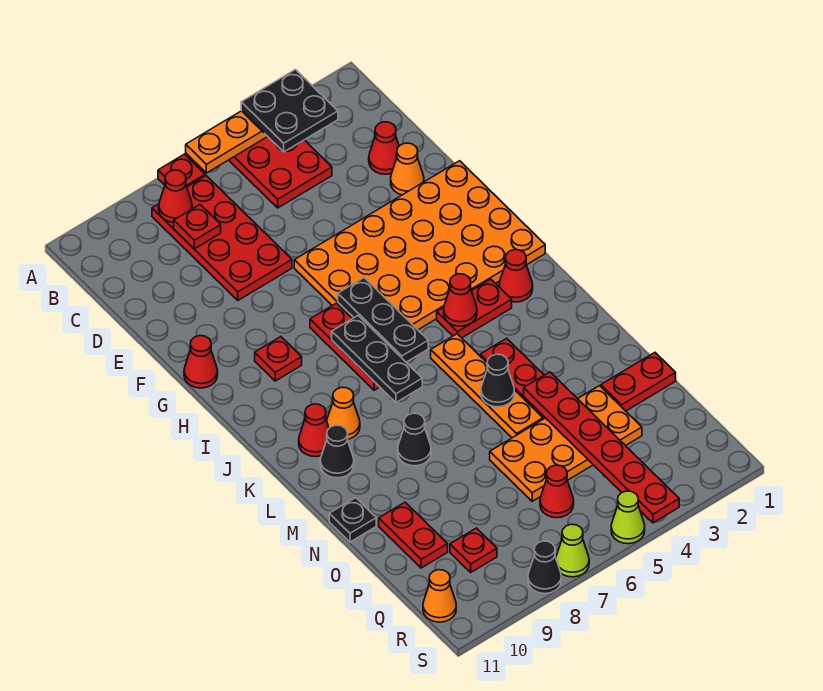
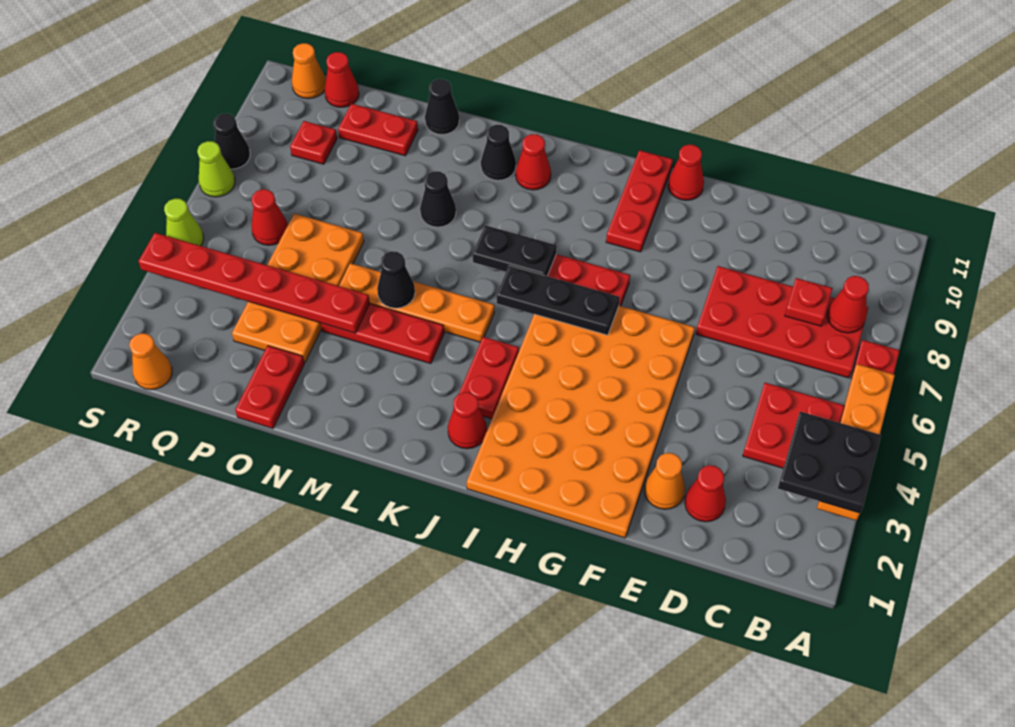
red plate H9 level 1 -> red plate H9:H11 level 1
black plate I7:K7 level 2 -> black plate J7:K7 level 2
red cone J4 level 2 -> red cone Q11 level 1
orange cone K9 level 1 -> orange cone R1 level 1
black plate N11 level 1 -> black cone N11 level 1

